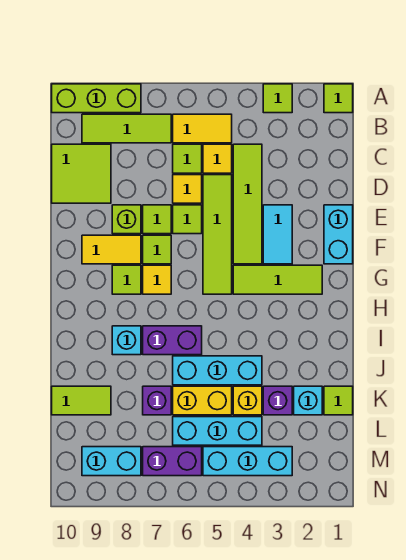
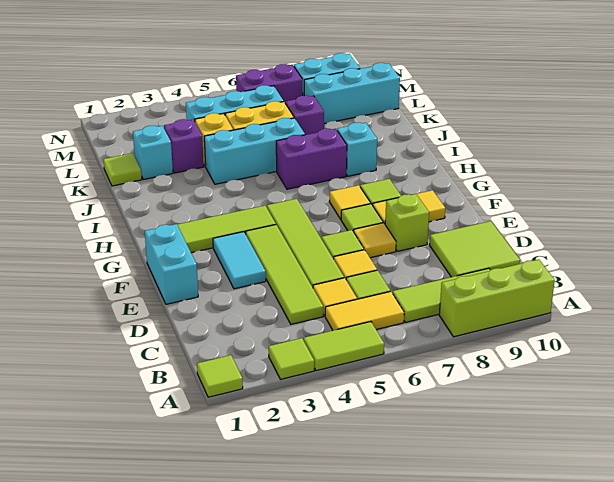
lime tile E7 level 1 -> yellow tile E7 level 1
lime tile K9:K10 level 1 -> lime tile A4:A5 level 1
cyan brick M3:M5 level 1 -> cyan brick L8:L10 level 1

